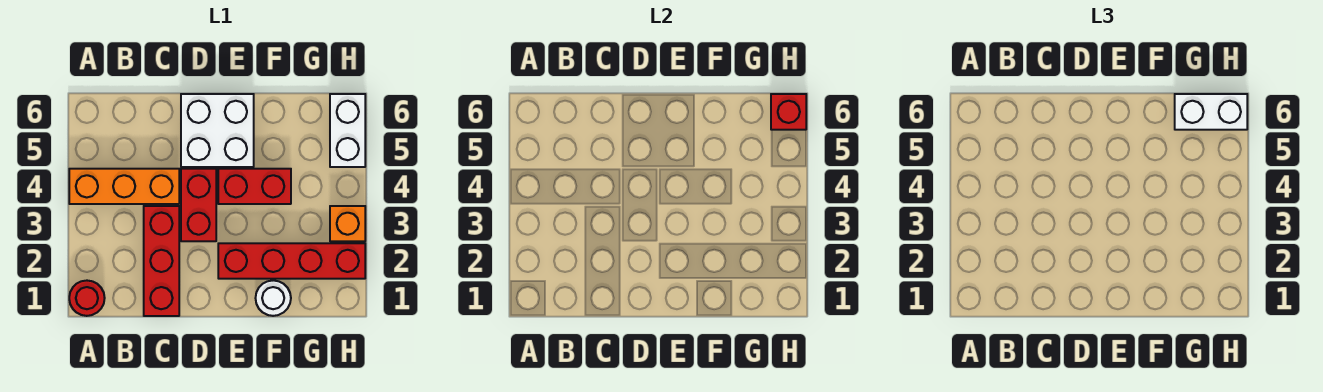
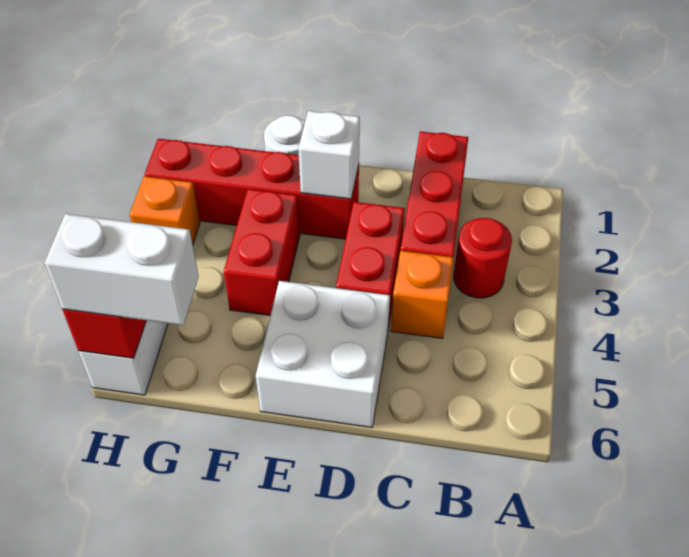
red round brick A1 level 1 -> red round brick B3 level 1
orange brick A4:C4 level 1 -> orange brick C4 level 1
none -> white brick E2 level 2
red brick E4:F4 level 1 -> red brick F3:F4 level 1

